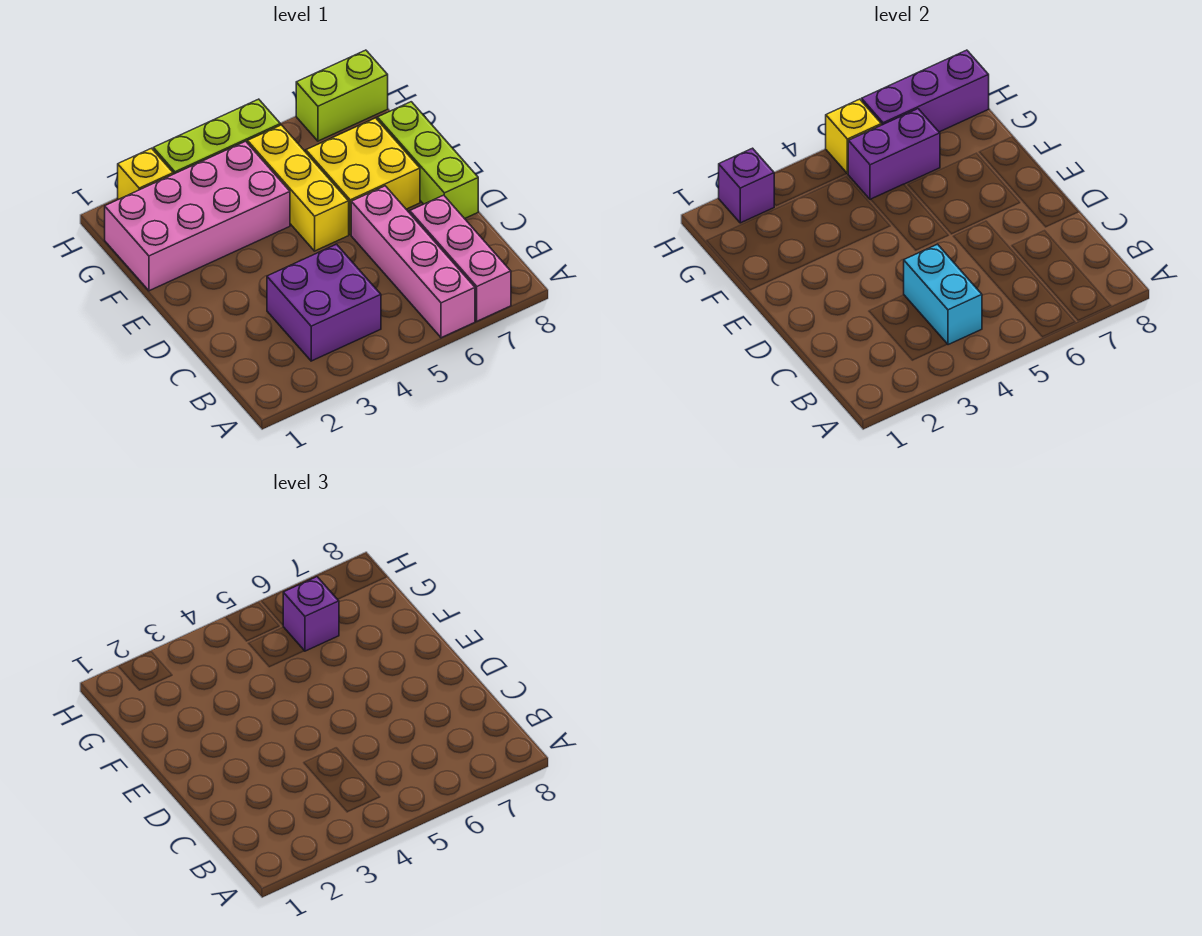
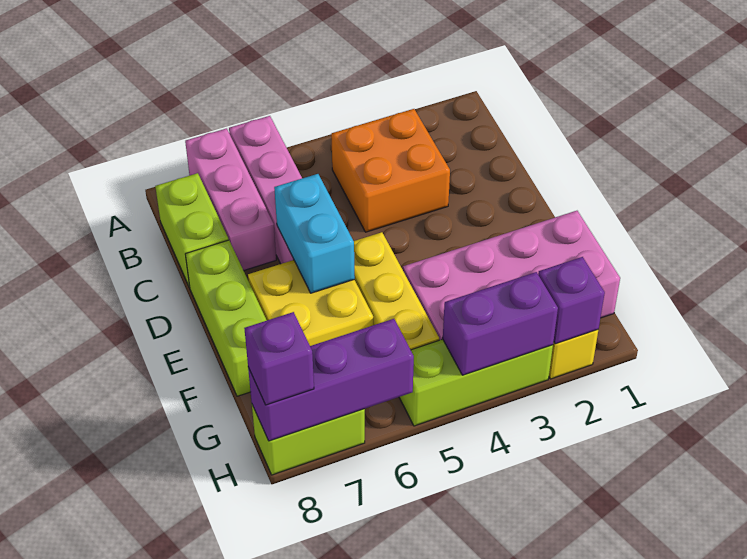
purple brick B3:C4 level 1 -> orange brick B3:C4 level 1
cyan brick B4:C4 level 2 -> cyan brick D6:E6 level 2
none -> lime brick B8:C8 level 1
purple brick G5:G6 level 2 -> purple brick H3:H4 level 2
purple brick G6 level 3 -> purple brick H8 level 3
yellow brick H5 level 2 -> none

